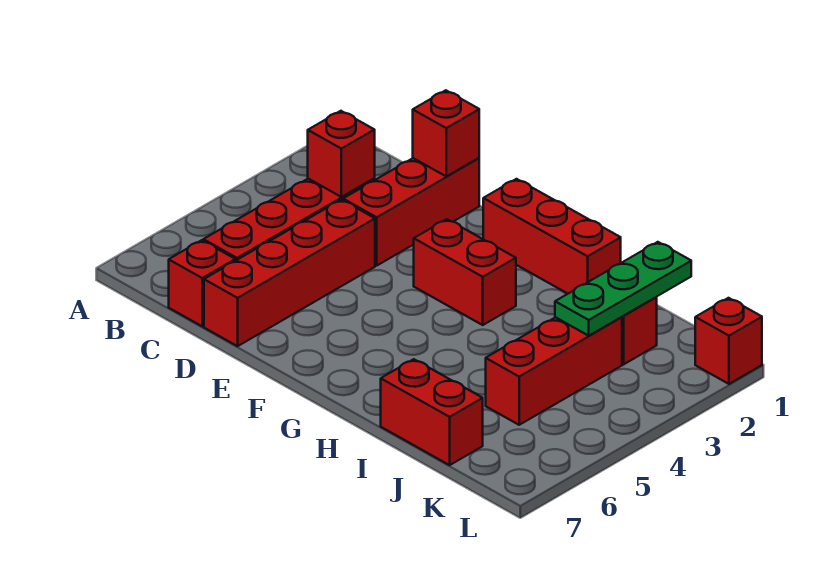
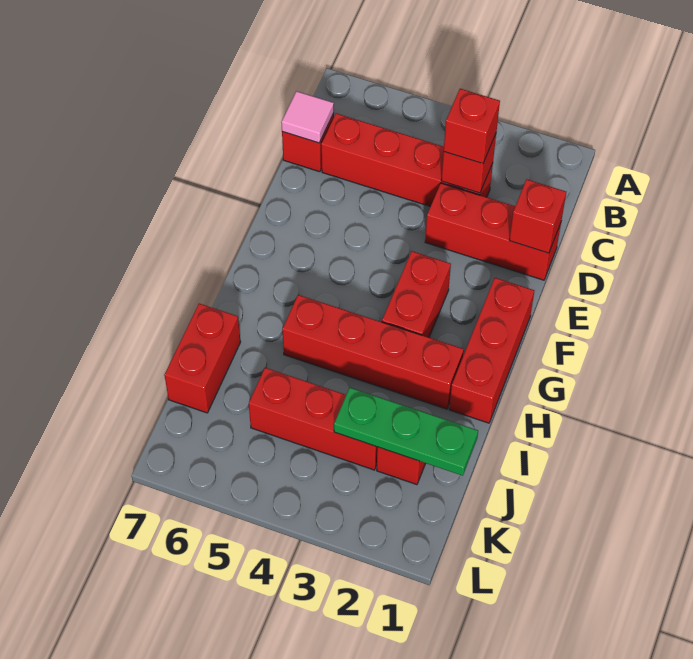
none -> pink tile C7 level 2
red brick D4:D7 level 1 -> red brick H2:H5 level 1
red brick L1 level 1 -> red brick C3 level 3

